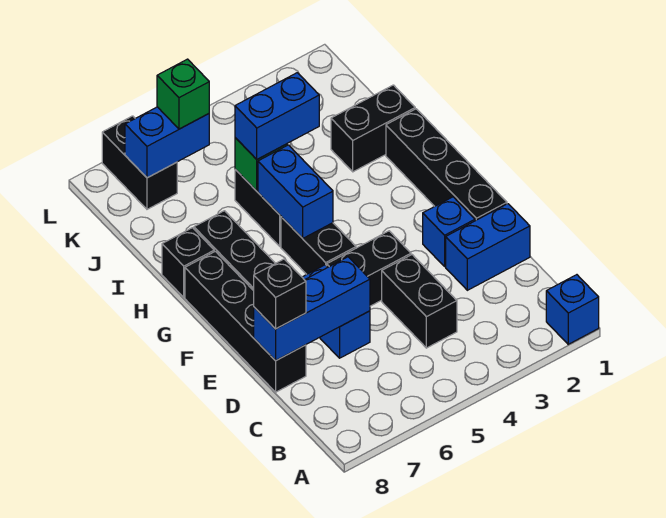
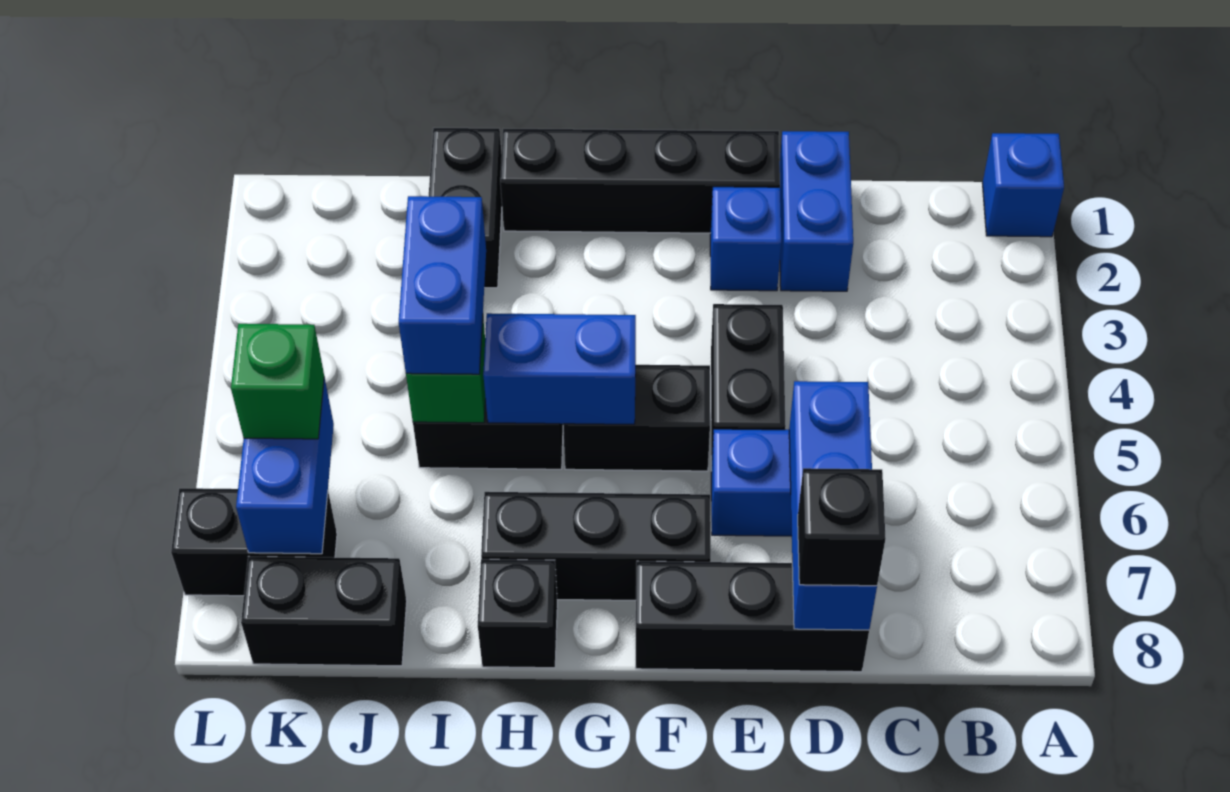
black brick C4:D4 level 1 -> black brick J8:K8 level 1
black brick D8:G8 level 1 -> black brick D8:F8 level 1

